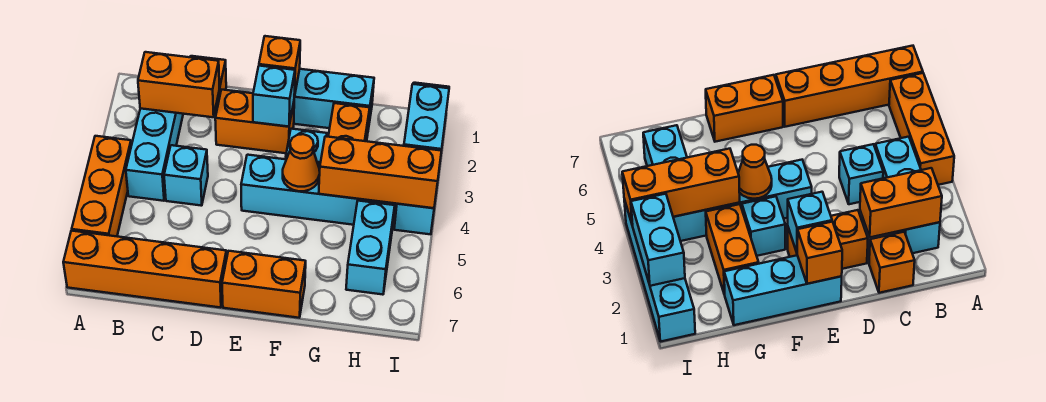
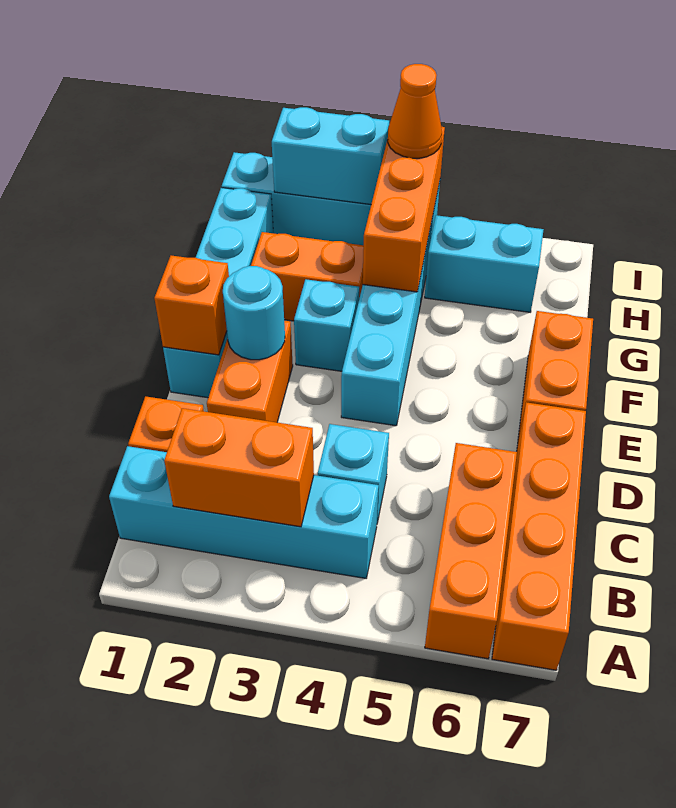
orange brick A4:A6 level 1 -> orange brick A6:C6 level 1
cyan brick B2:B4 level 1 -> cyan brick B1:B4 level 1
orange brick B2:C2 level 2 -> orange brick B2:B3 level 2
cyan brick E1:G1 level 1 -> cyan brick E1:H1 level 1
cyan brick E2 level 2 -> cyan round brick E2 level 2
orange cone F4 level 2 -> orange cone I4 level 3

